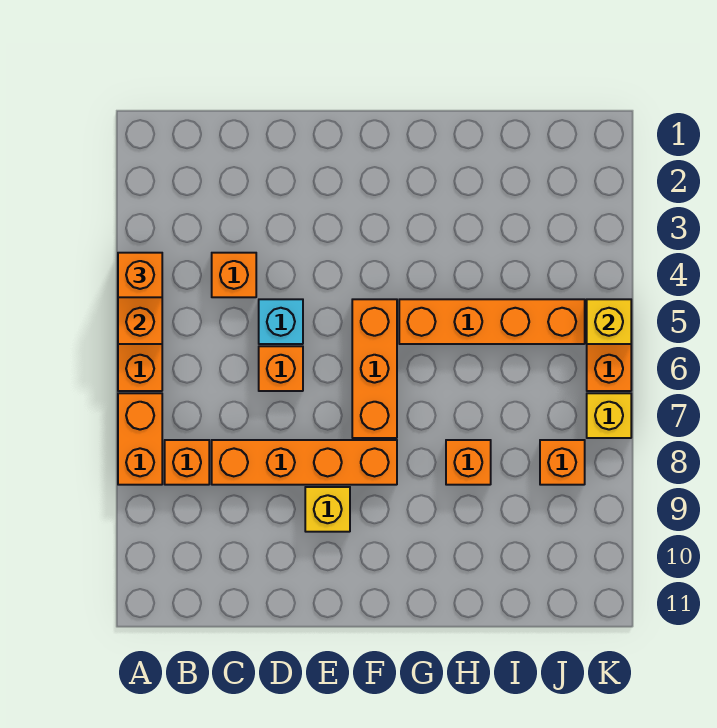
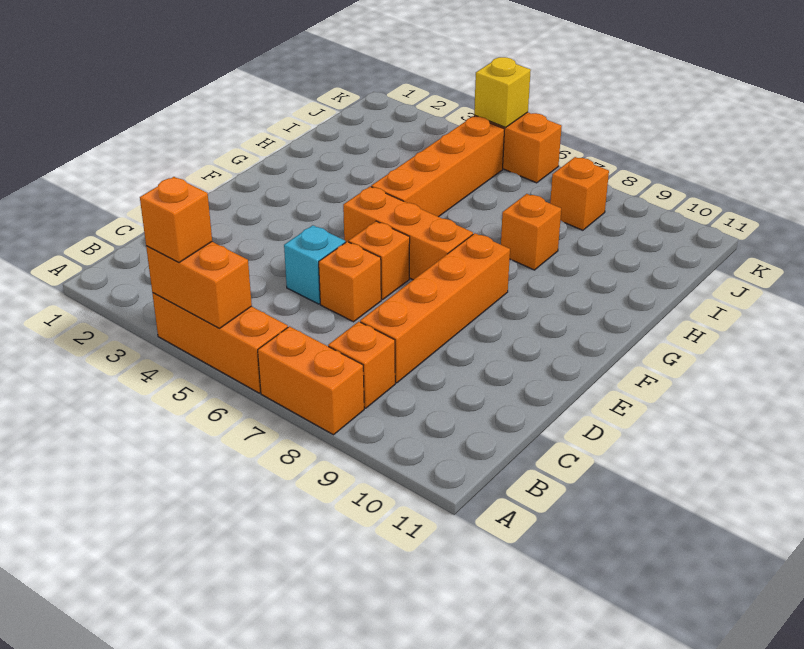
orange brick C4 level 1 -> orange brick E6 level 1
yellow brick E9 level 1 -> none
yellow brick K7 level 1 -> none

